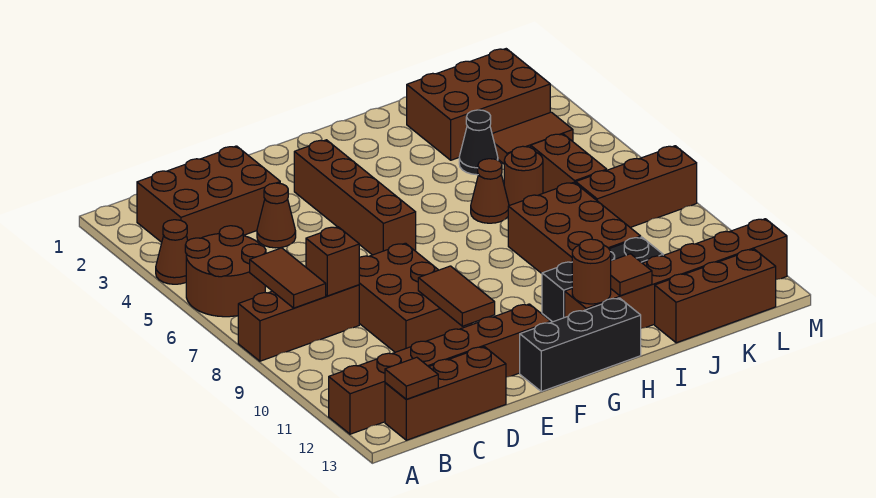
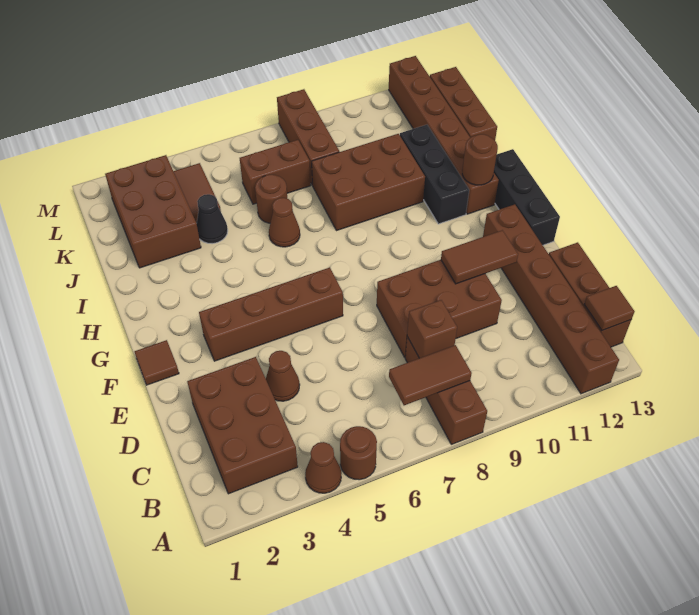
brown round brick A5:B6 level 1 -> brown round brick A5 level 1
brown tile I12 level 2 -> brown tile F1 level 1

